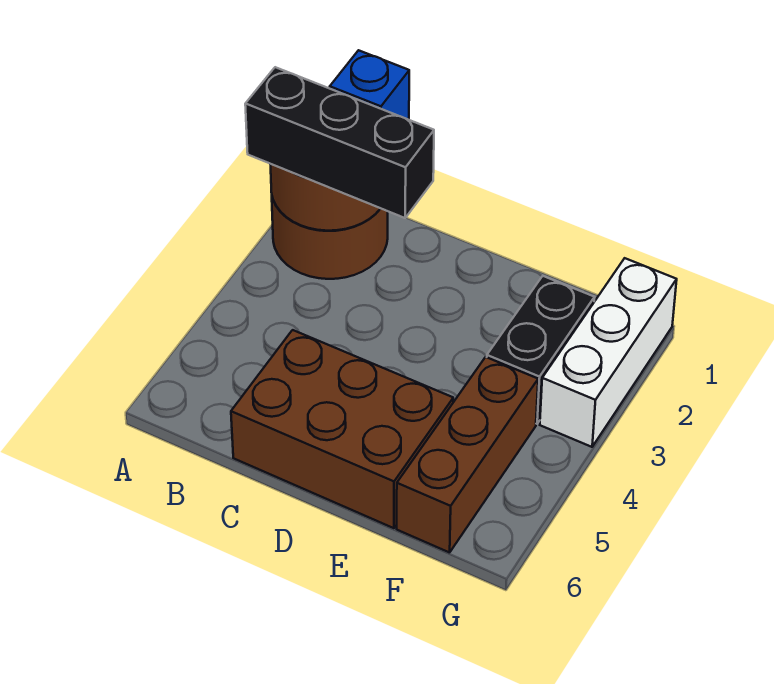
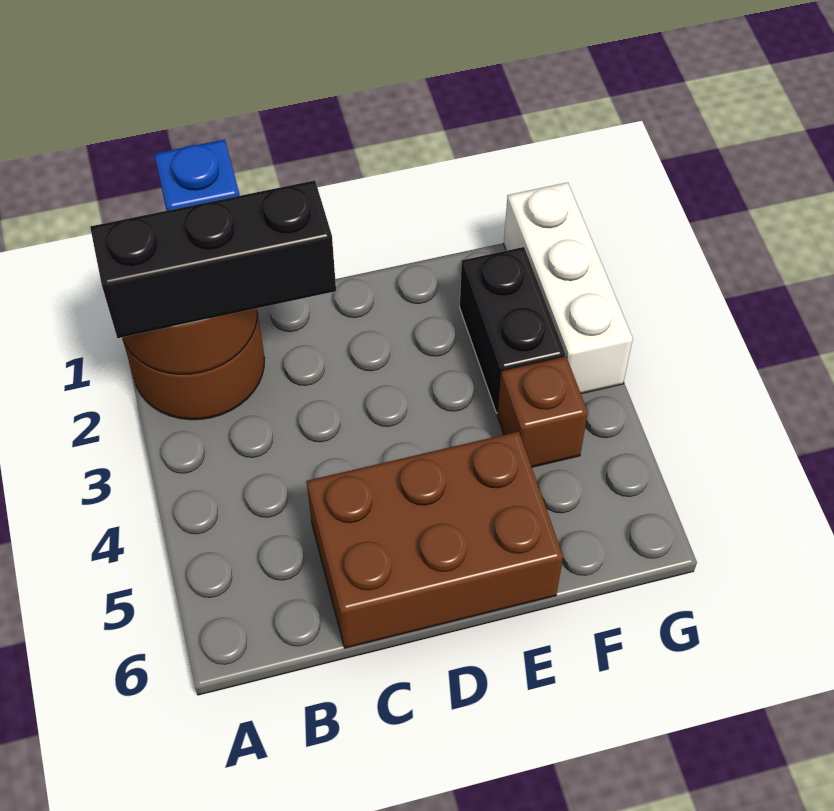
brown brick F4:F6 level 1 -> brown brick F4 level 1

